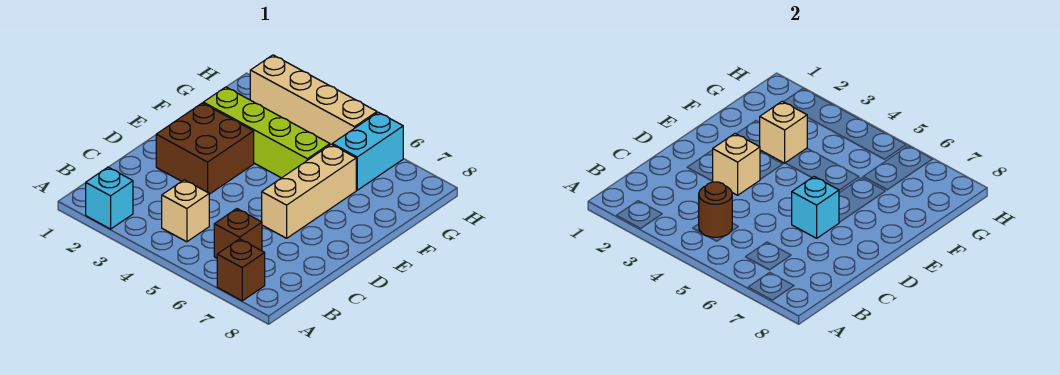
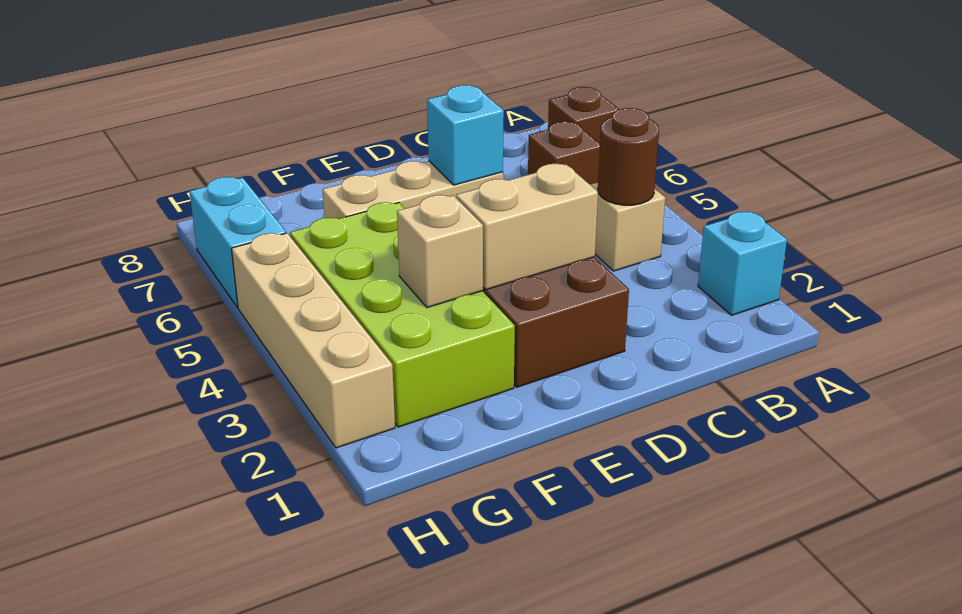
tan brick D3 level 2 -> tan brick D3:E3 level 2
lime brick F2:F5 level 1 -> lime brick F2:G5 level 1
cyan brick G6:H6 level 1 -> cyan brick H6:H7 level 1

